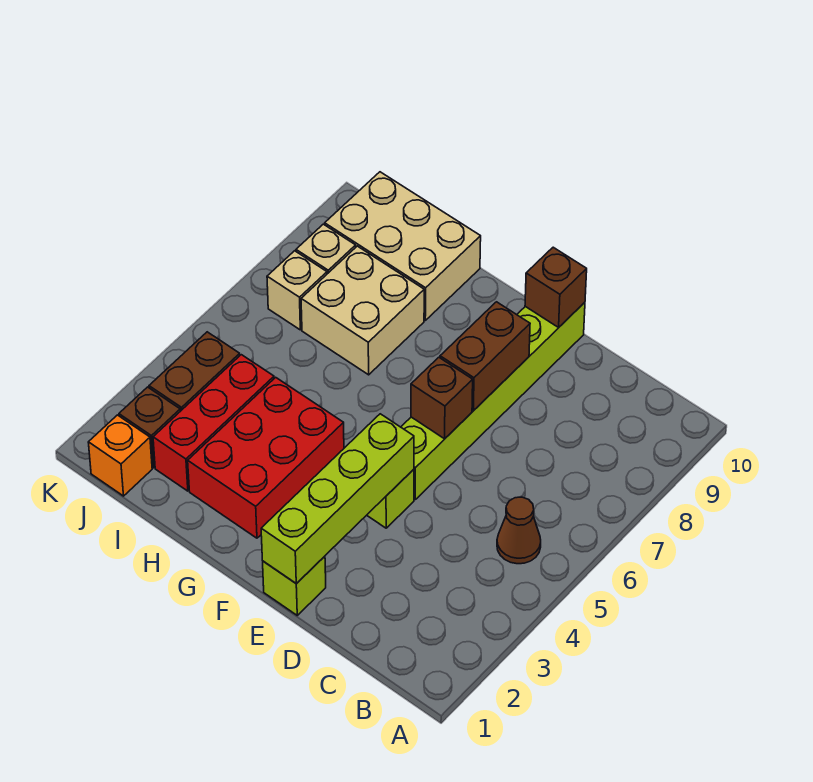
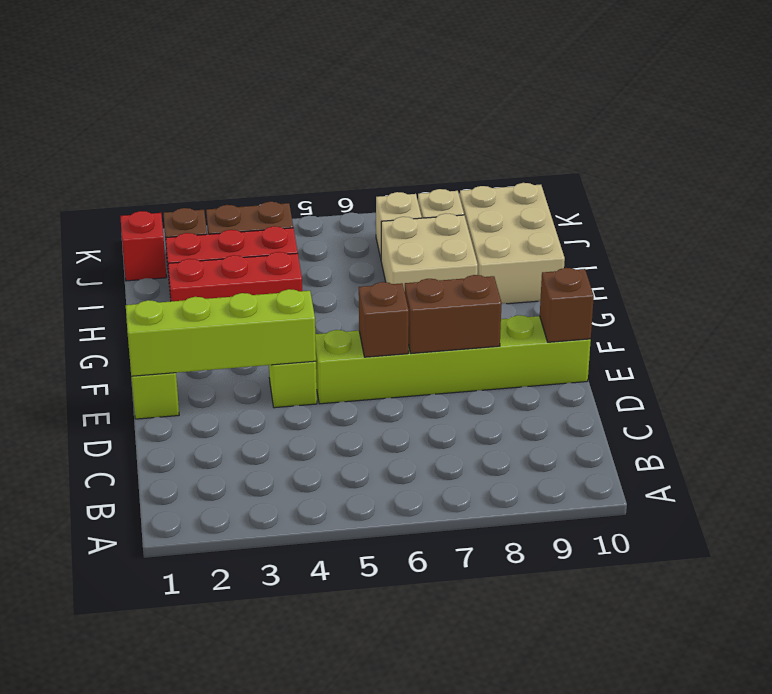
brown cone B5 level 1 -> none
red brick G2:H4 level 1 -> red brick H2:H4 level 1
orange brick J1 level 1 -> red brick J1 level 1

